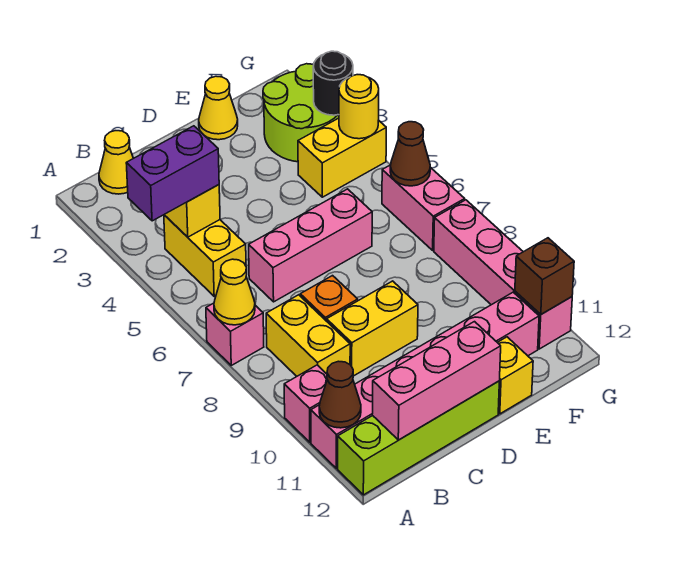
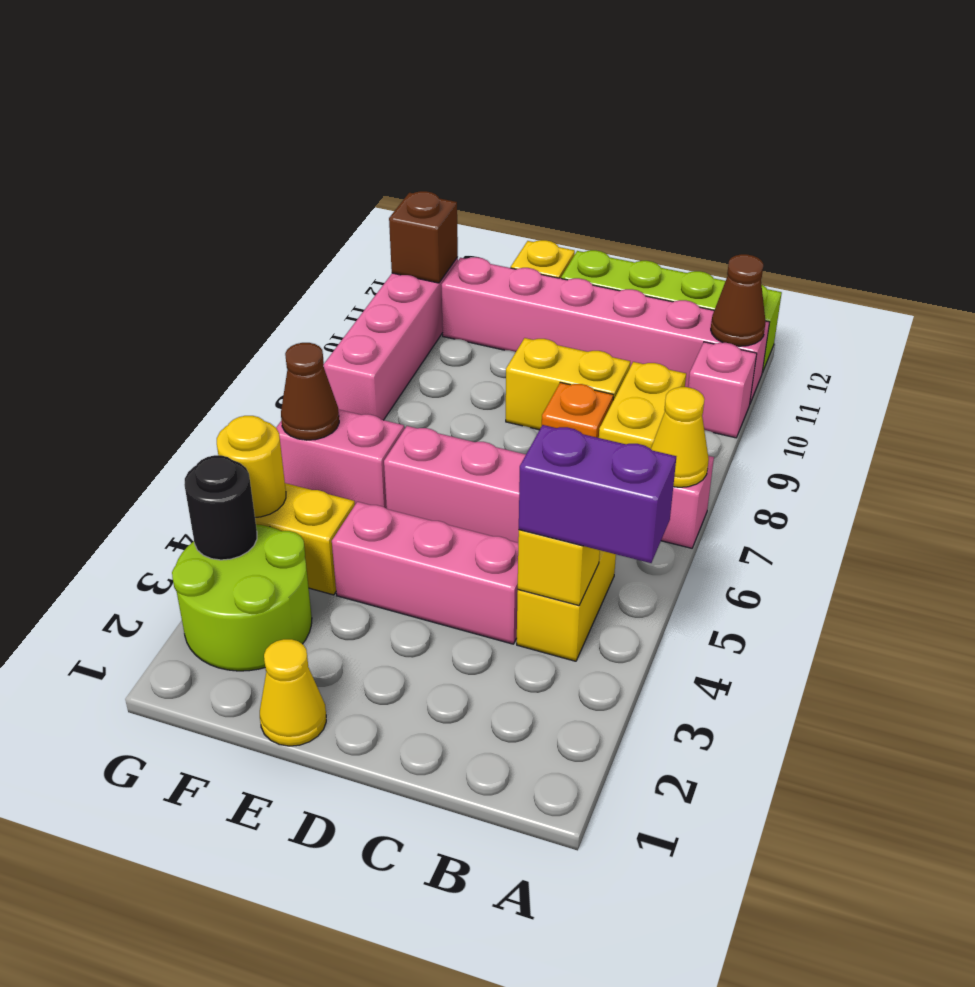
yellow cone B1 level 1 -> none
pink brick B12:D12 level 2 -> pink brick C4:E4 level 1
pink brick G6:G7 level 1 -> pink brick F6:G6 level 1

